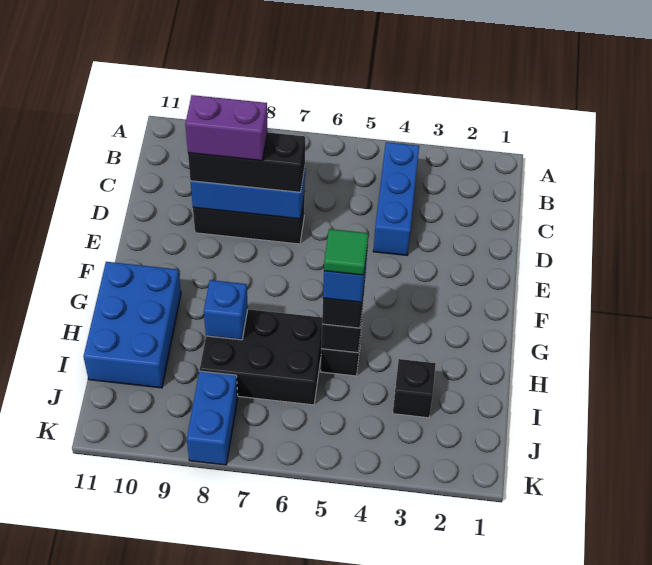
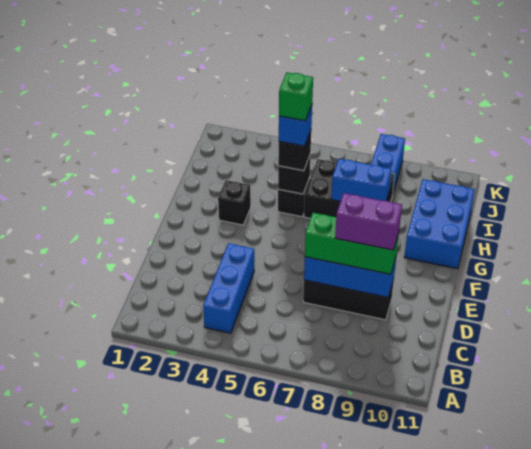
black brick D7:D9 level 3 -> green brick D7:D9 level 3
green tile H5 level 5 -> green brick H5 level 5
blue brick H8 level 2 -> blue brick H7:H8 level 2
black brick I3 level 1 -> black brick G3 level 1

